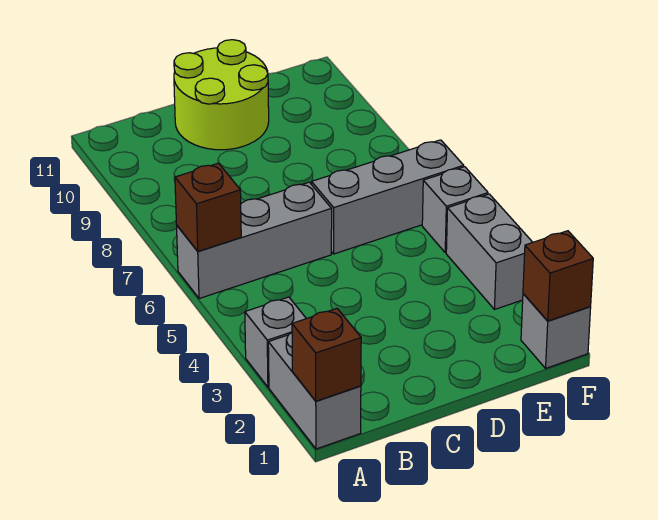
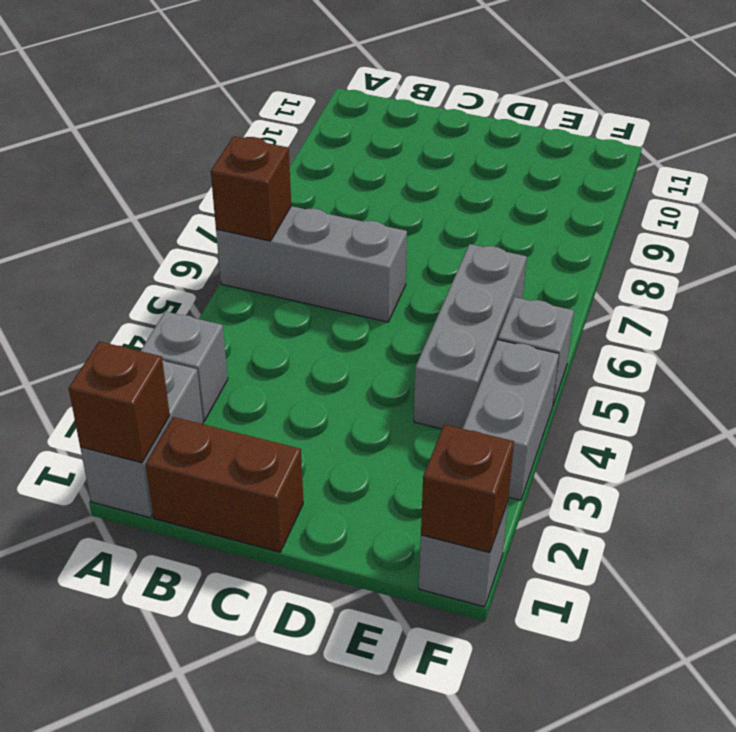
none -> brown brick B1:C1 level 1
lime round brick C10:D11 level 1 -> none
grey brick D6:F6 level 1 -> grey brick E4:E6 level 1

